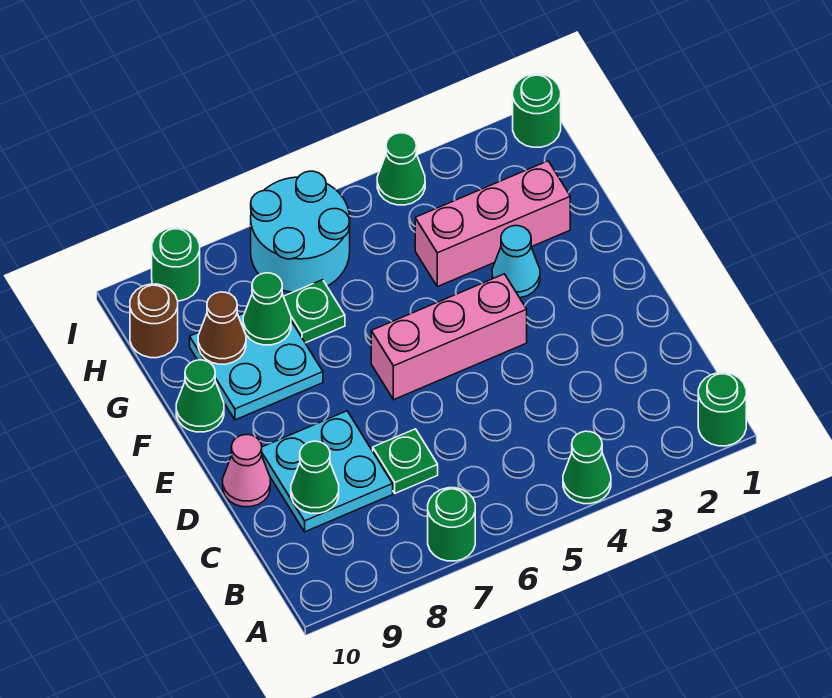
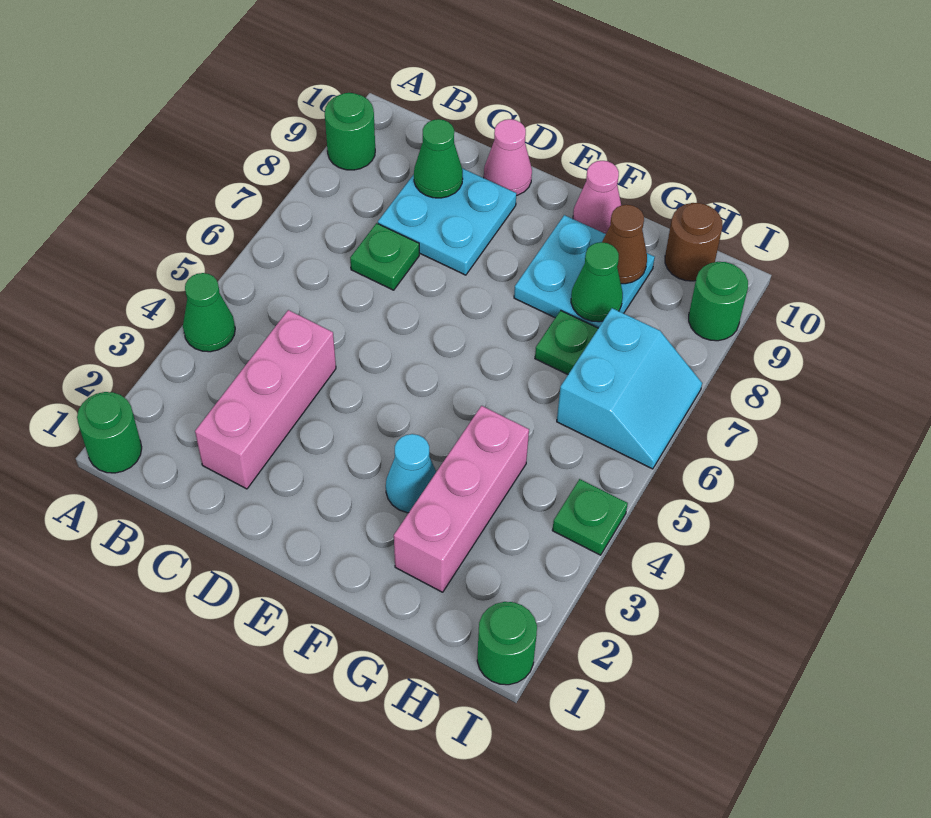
green round brick A7 level 1 -> green round brick A9 level 1
pink brick E4:E6 level 1 -> pink brick C2:C4 level 1
green cone F10 level 1 -> pink cone F10 level 1
cyan round brick H6:I7 level 1 -> cyan slope H6:I7 level 1 top H
green cone I4 level 1 -> green plate I4 level 1

